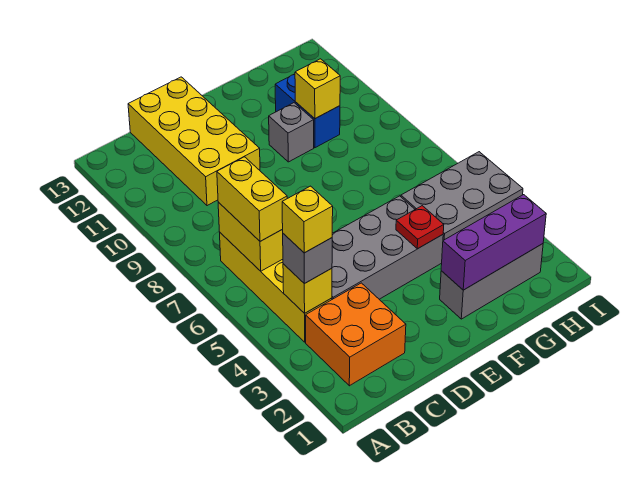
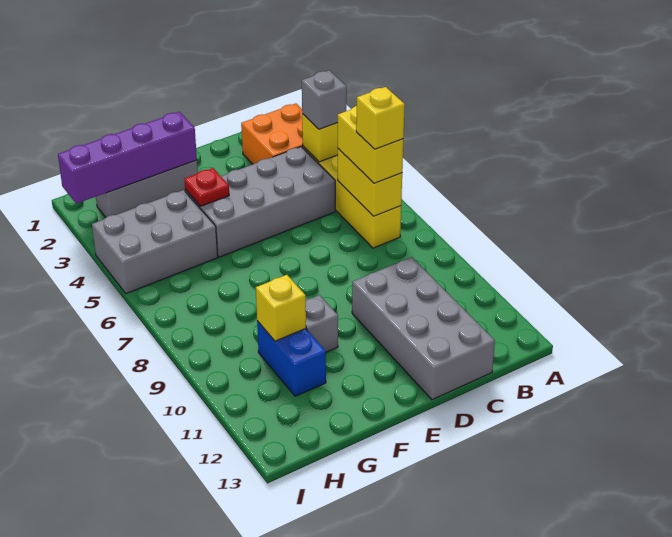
yellow brick B4 level 4 -> yellow brick B7 level 4
yellow brick C10:D13 level 1 -> grey brick C10:D13 level 1
purple brick F2:H2 level 2 -> purple brick F2:I2 level 2

